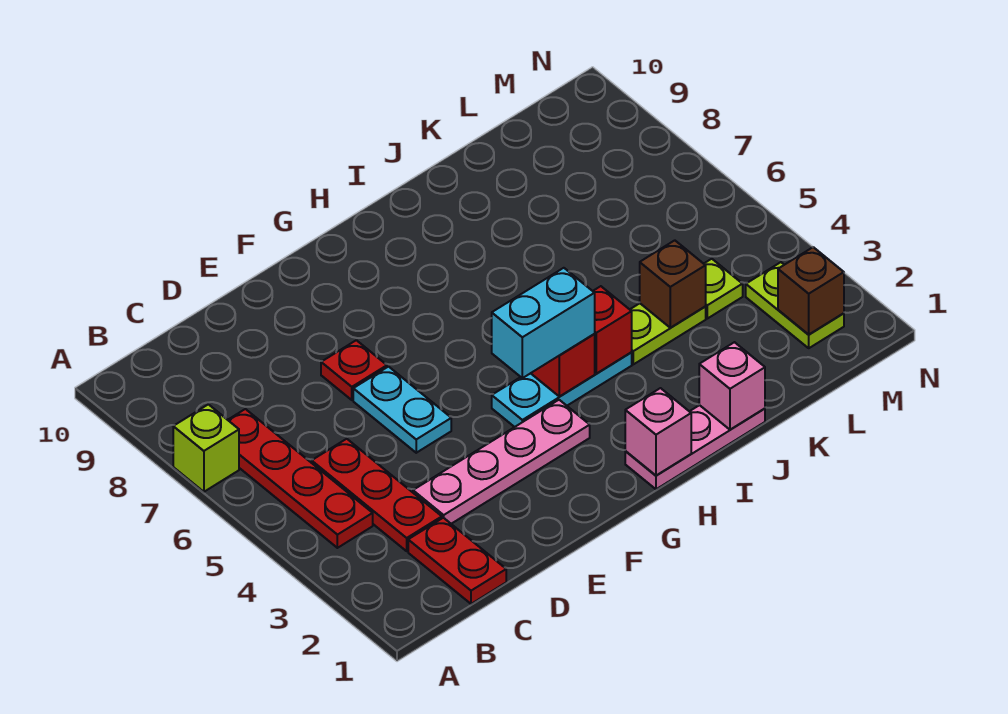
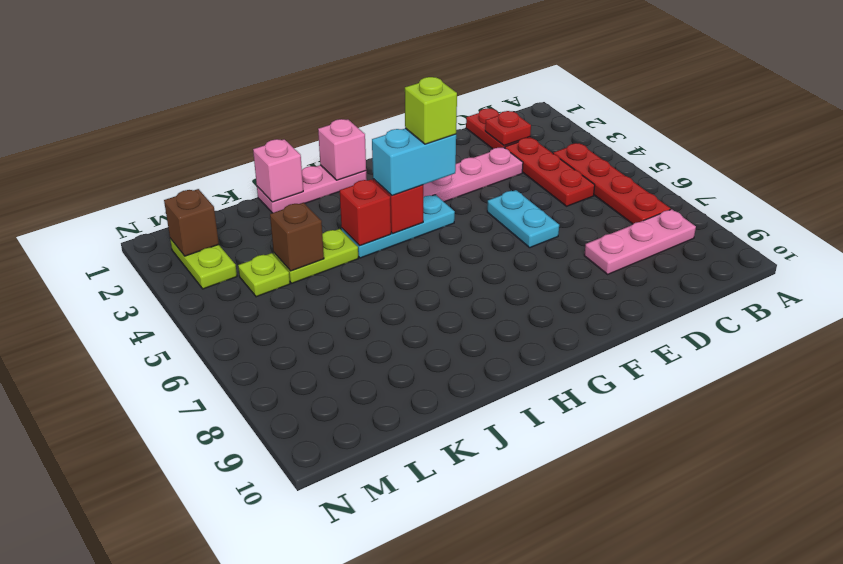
lime brick A7 level 1 -> lime brick G4 level 4
none -> pink plate B8:D8 level 1
red plate E7 level 1 -> red plate C2 level 2

